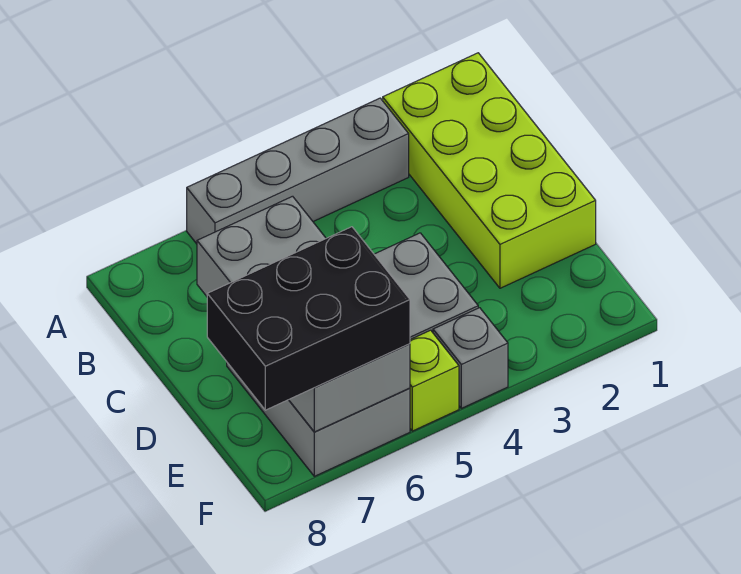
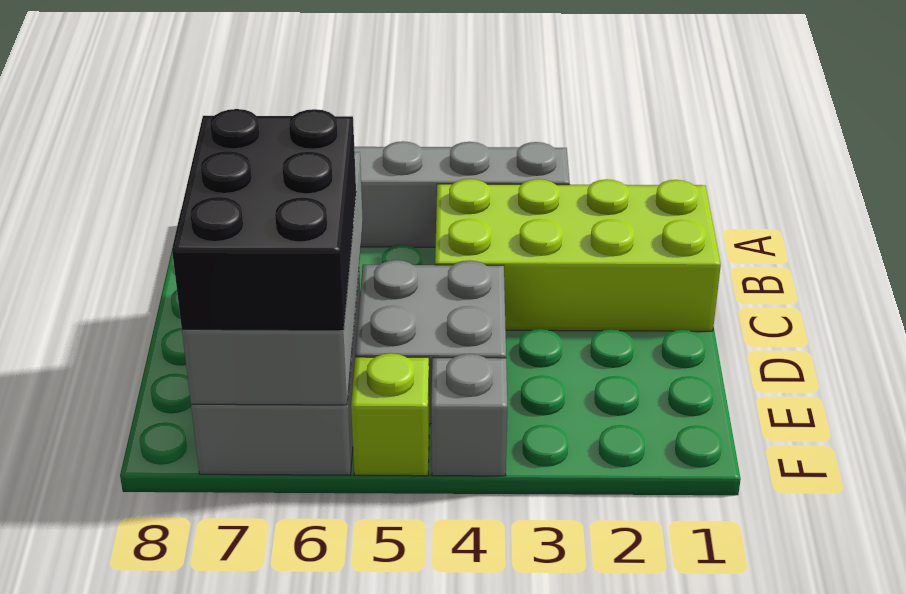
lime brick A1:D2 level 1 -> lime brick B1:C4 level 1
black brick E6:F8 level 3 -> black brick D6:F7 level 3

